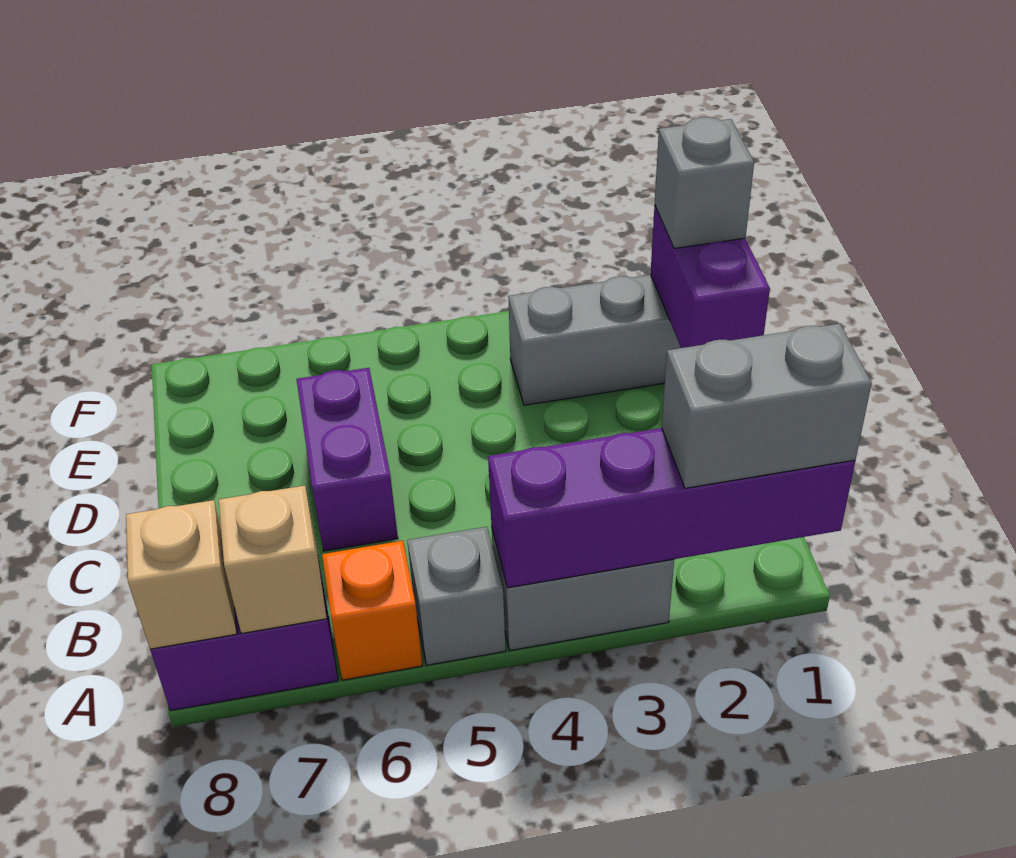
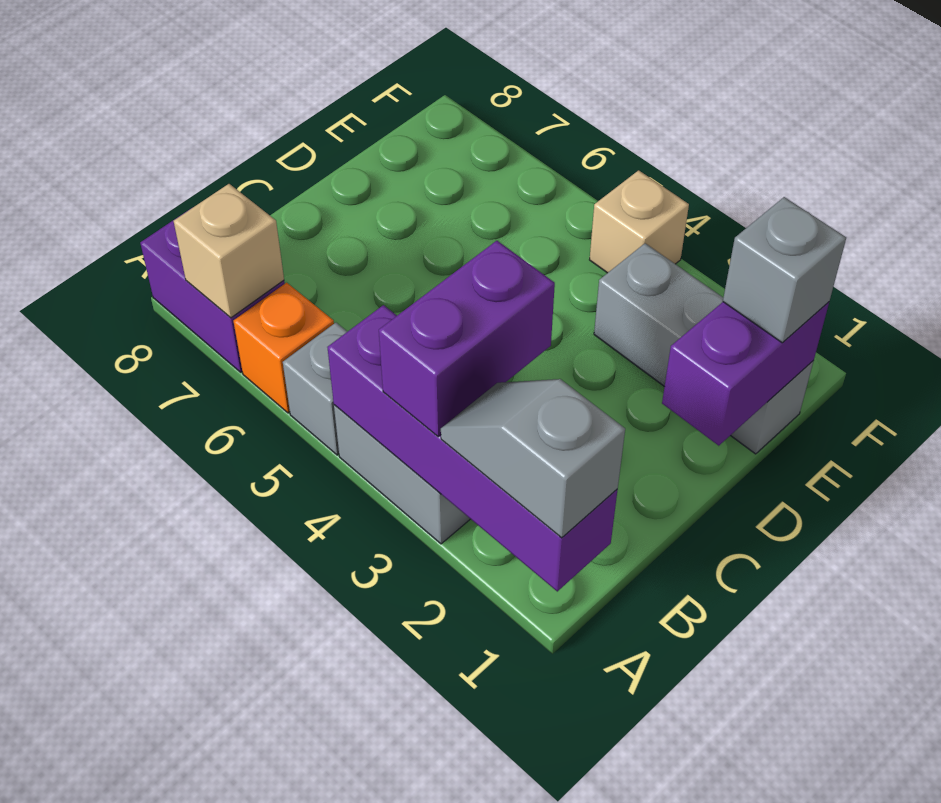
grey brick A1:A2 level 3 -> grey slope A1:A2 level 3 top 1
tan brick A8 level 2 -> tan brick F4 level 1
purple brick C6:D6 level 1 -> purple brick A3:B3 level 3

